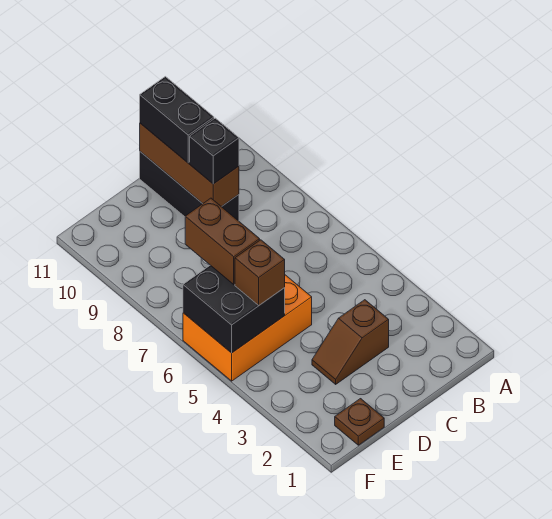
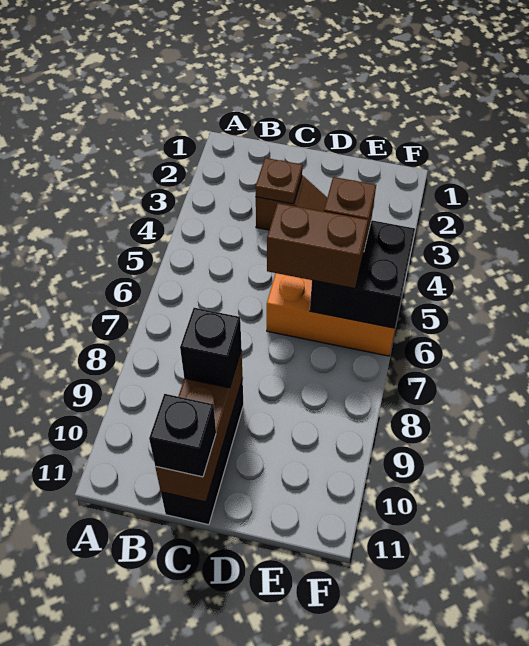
black brick C10:C11 level 3 -> black brick C11 level 3
brown plate E1 level 1 -> brown plate C3 level 2
brown brick E6:E7 level 3 -> brown brick D6:E6 level 3

